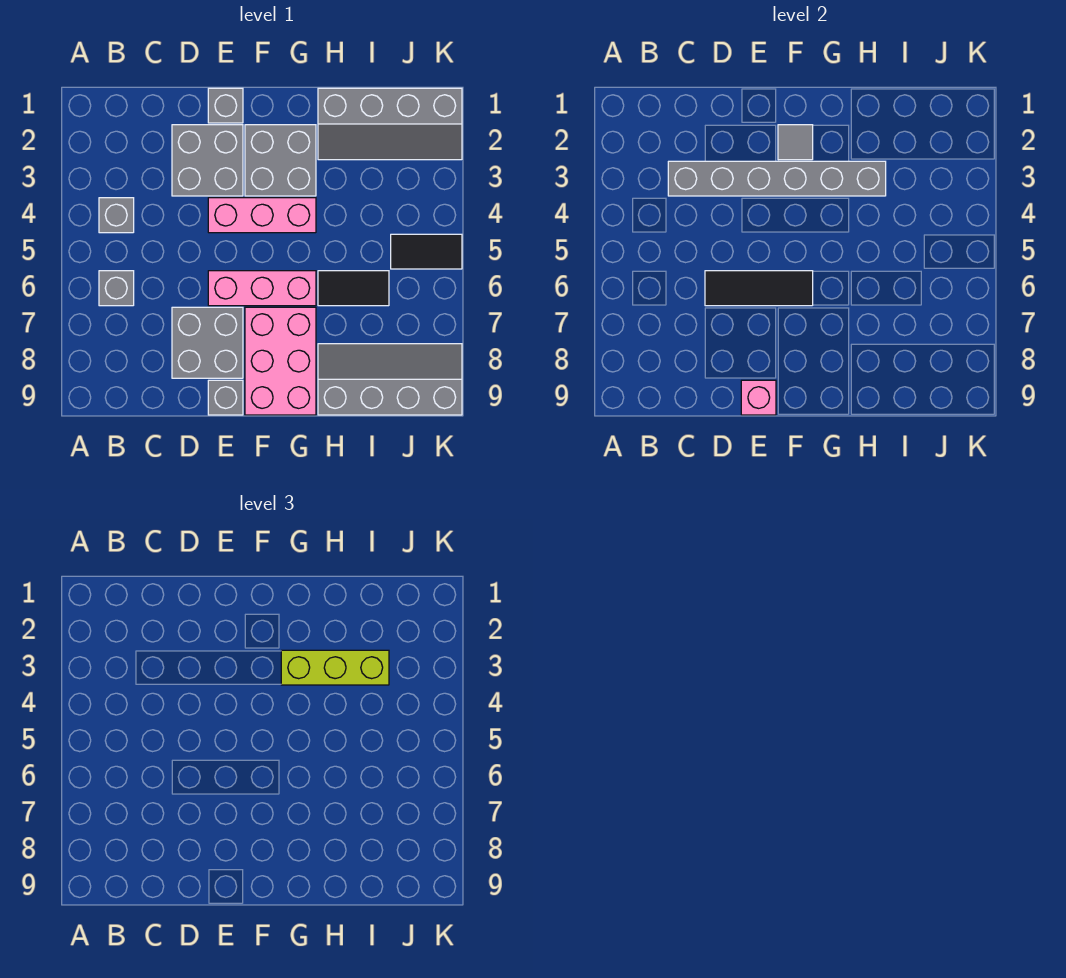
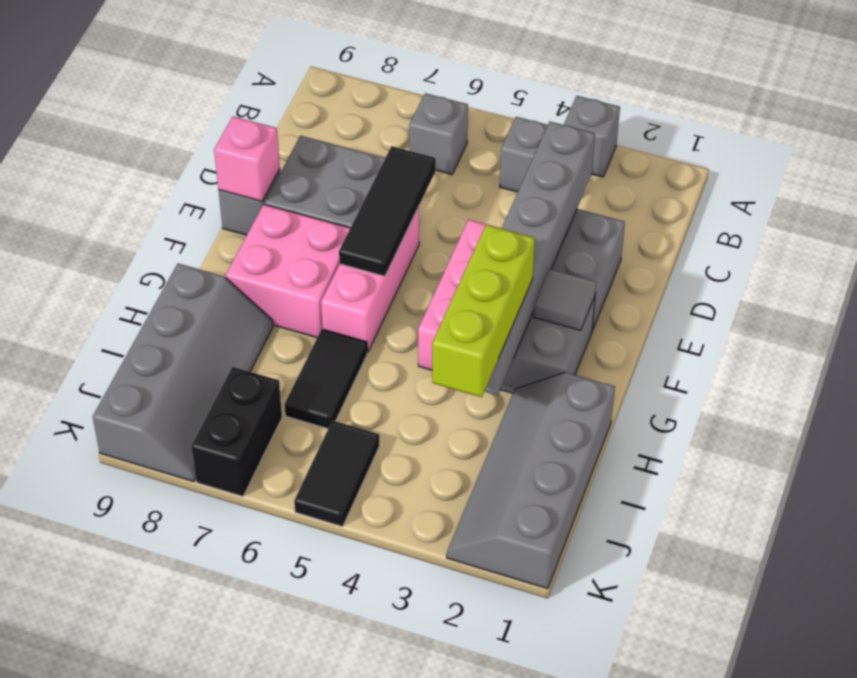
grey brick E1 level 1 -> grey brick A3 level 1
pink brick F7:G9 level 1 -> pink brick F7:G8 level 1
none -> black brick J7:K7 level 1

